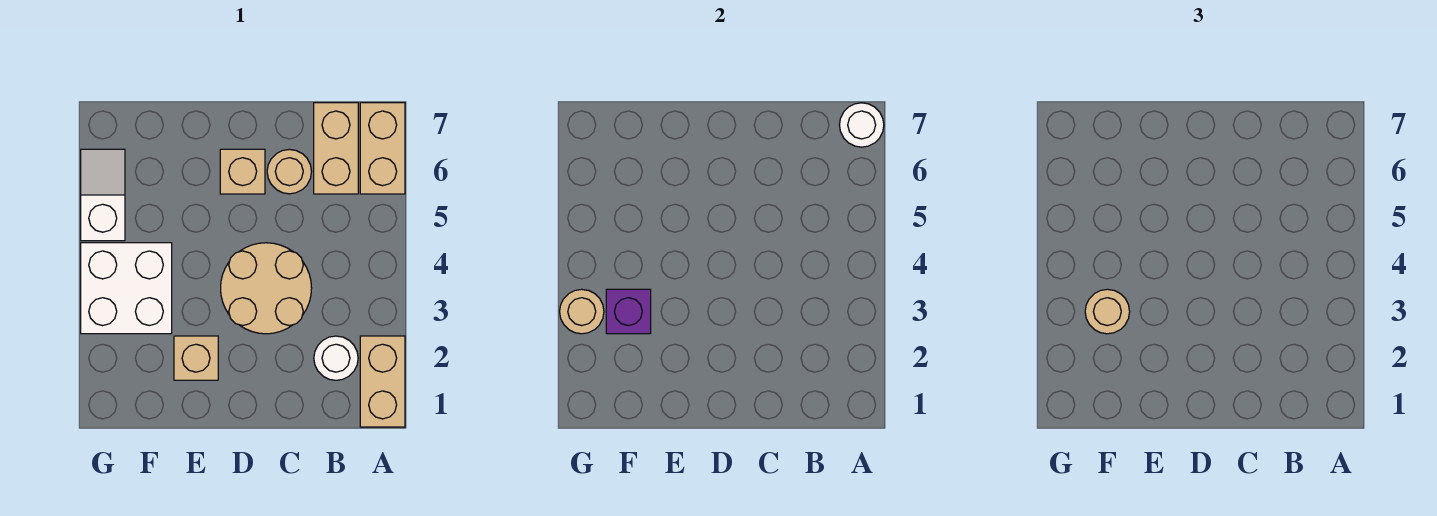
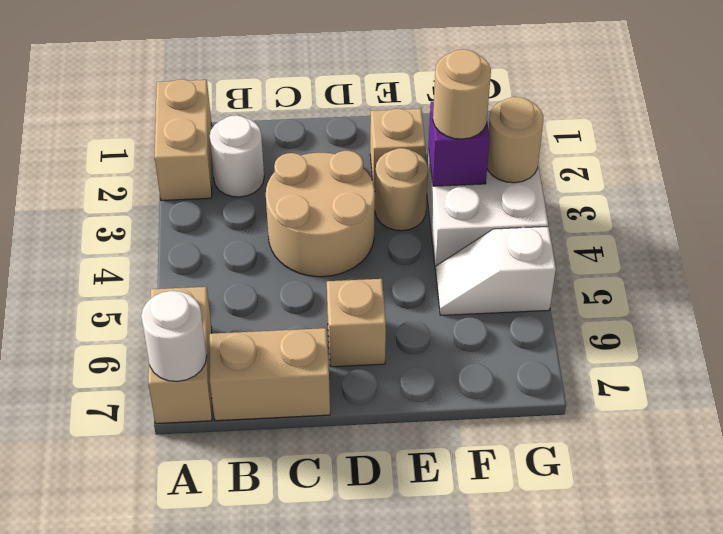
tan brick B6:B7 level 1 -> tan brick B7:C7 level 1
tan round brick C6 level 1 -> tan round brick E3 level 1
white slope G5:G6 level 1 top 5 -> white slope F5:G5 level 1 top G

